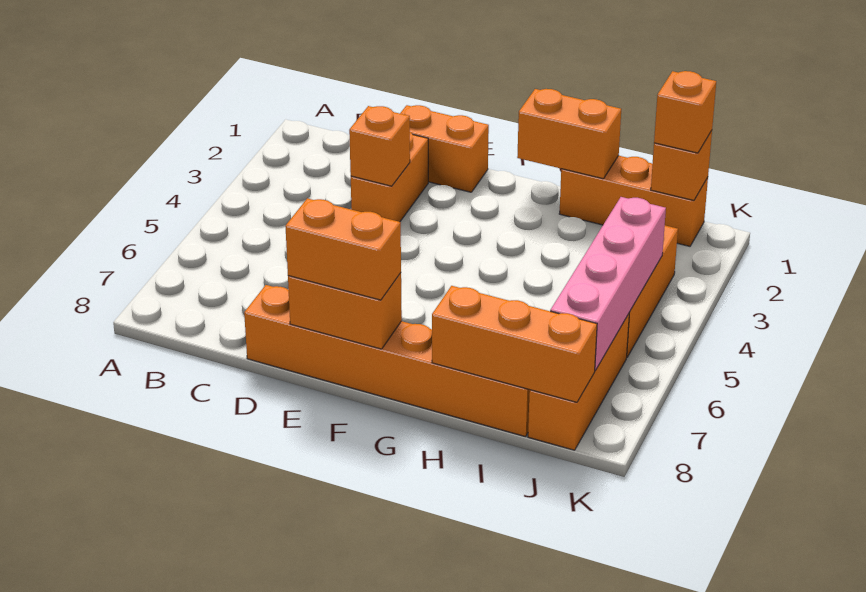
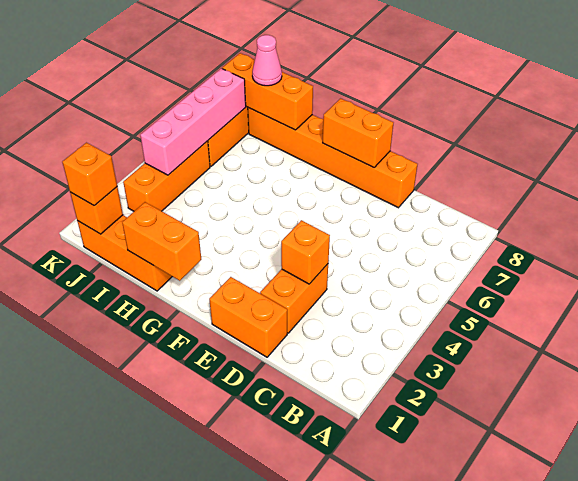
orange brick E8:F8 level 3 -> none
none -> pink cone I8 level 3

